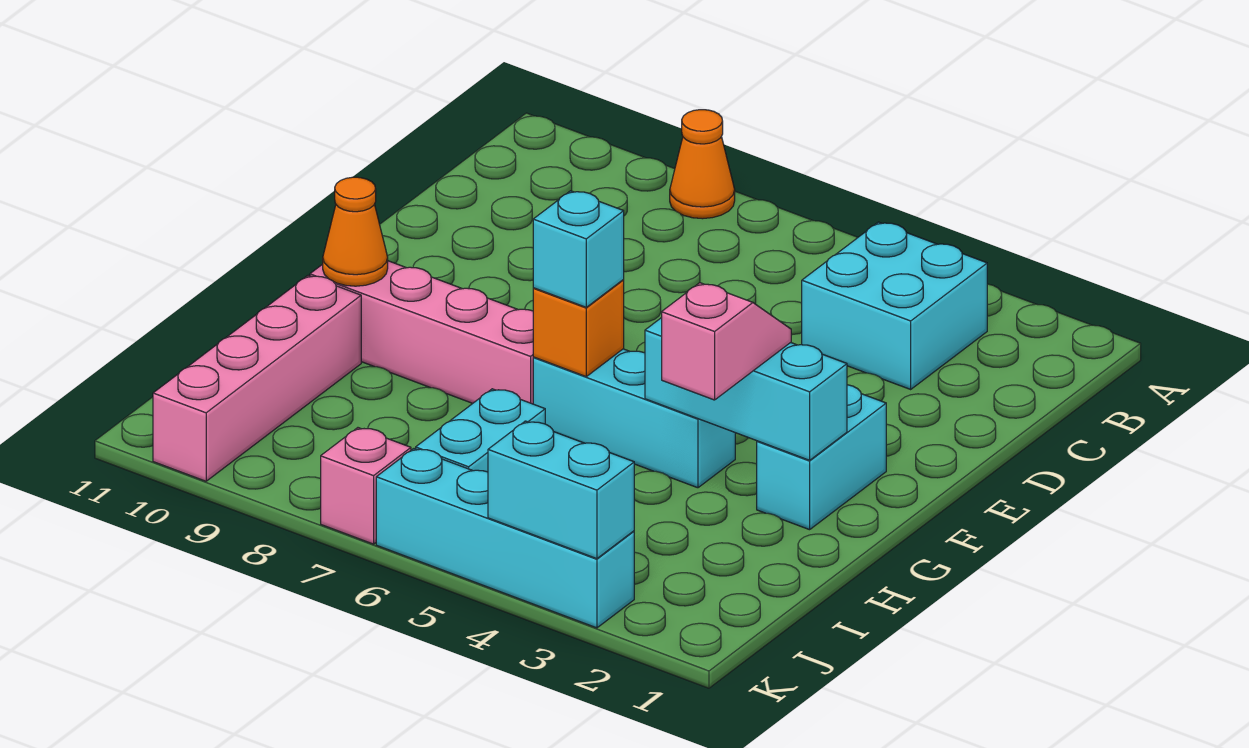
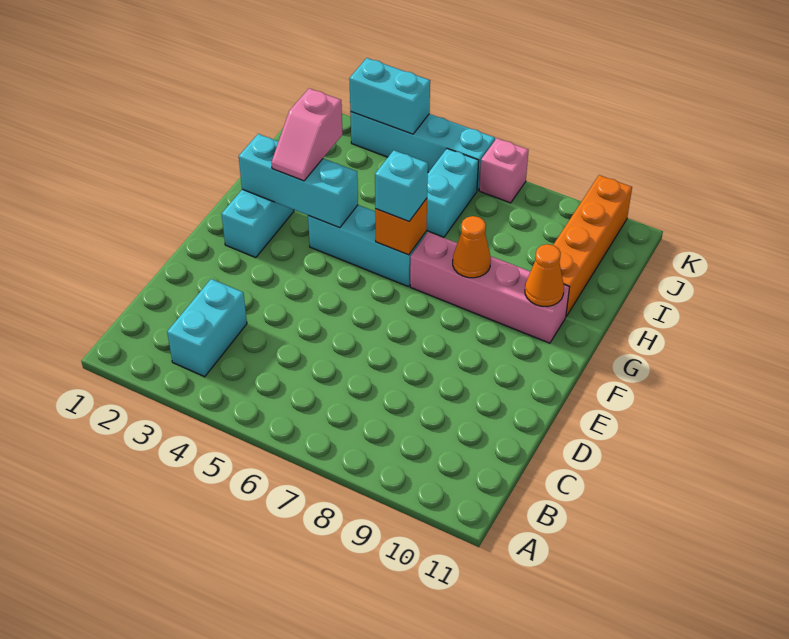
orange cone A8 level 1 -> orange cone G8 level 2
cyan brick B3:C4 level 1 -> cyan brick B3:C3 level 1
pink brick H10:K10 level 1 -> orange brick H10:K10 level 1

